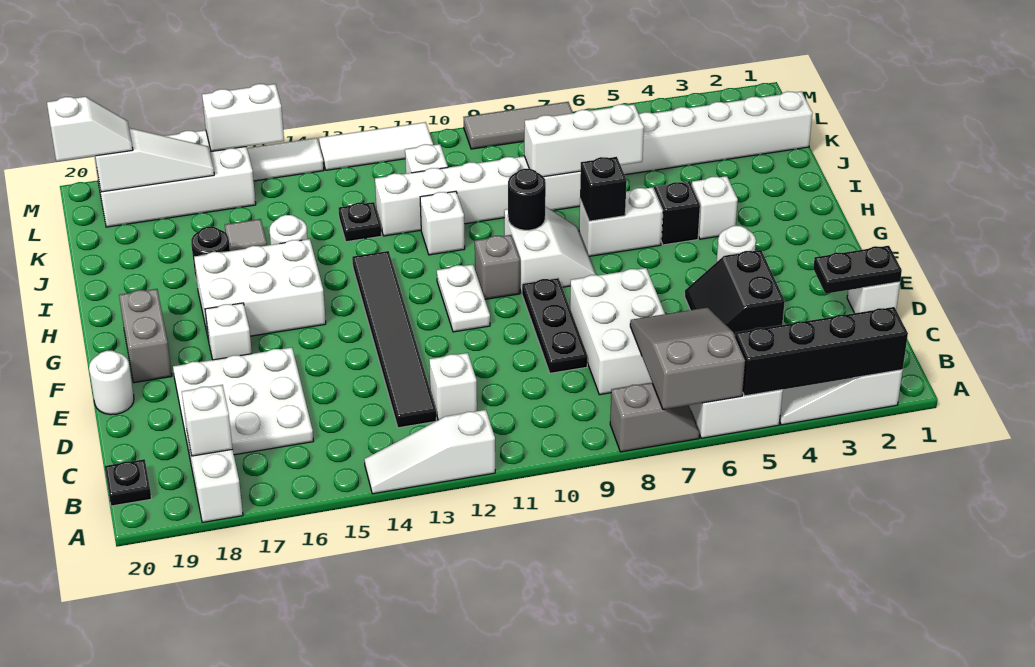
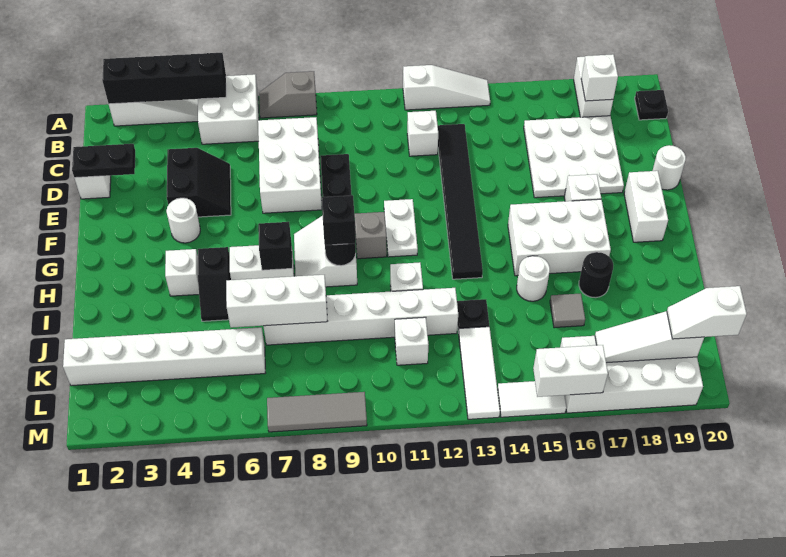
grey slope A6:C7 level 2 top A -> none
grey brick F19:G19 level 1 -> white brick F19:G19 level 1
none -> black brick H9 level 3
white tile M11:M13 level 1 -> white tile K13:M13 level 1

